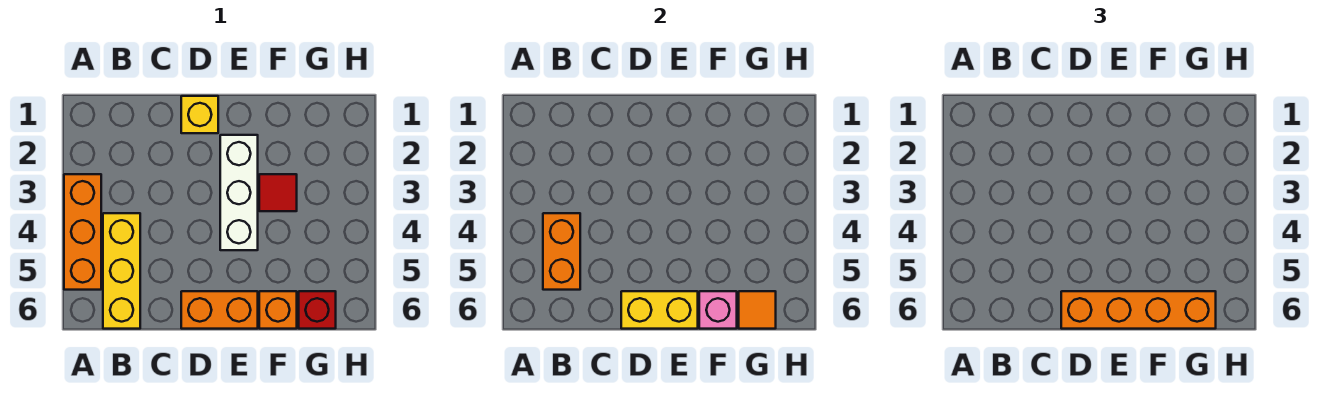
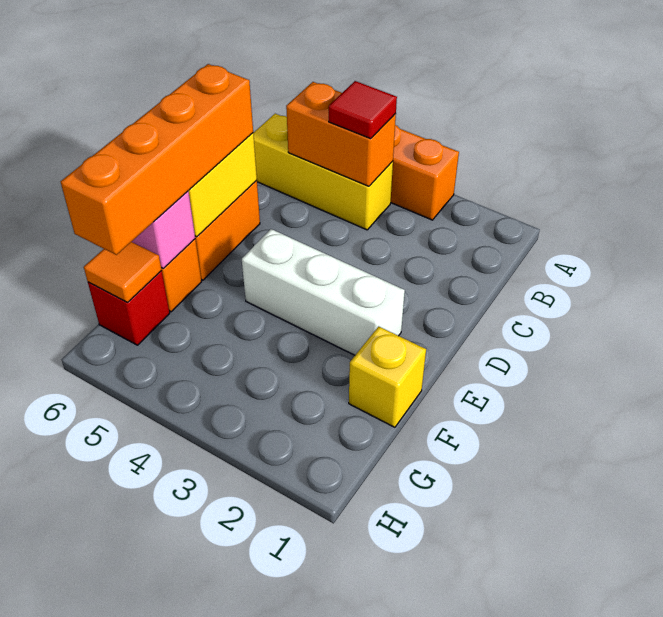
yellow brick D1 level 1 -> yellow brick F1 level 1
red tile F3 level 1 -> red tile B4 level 3

